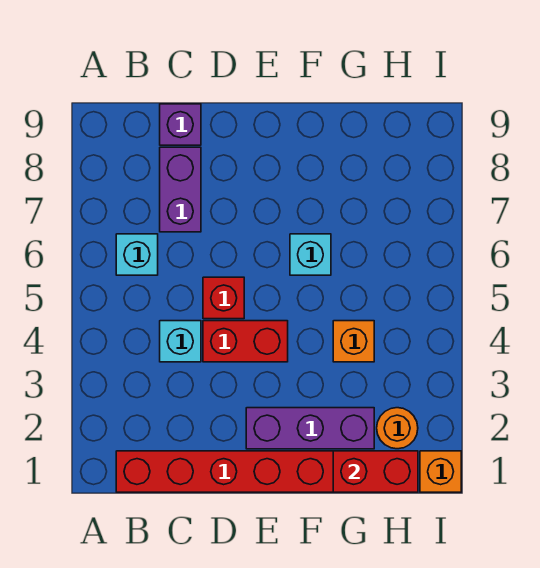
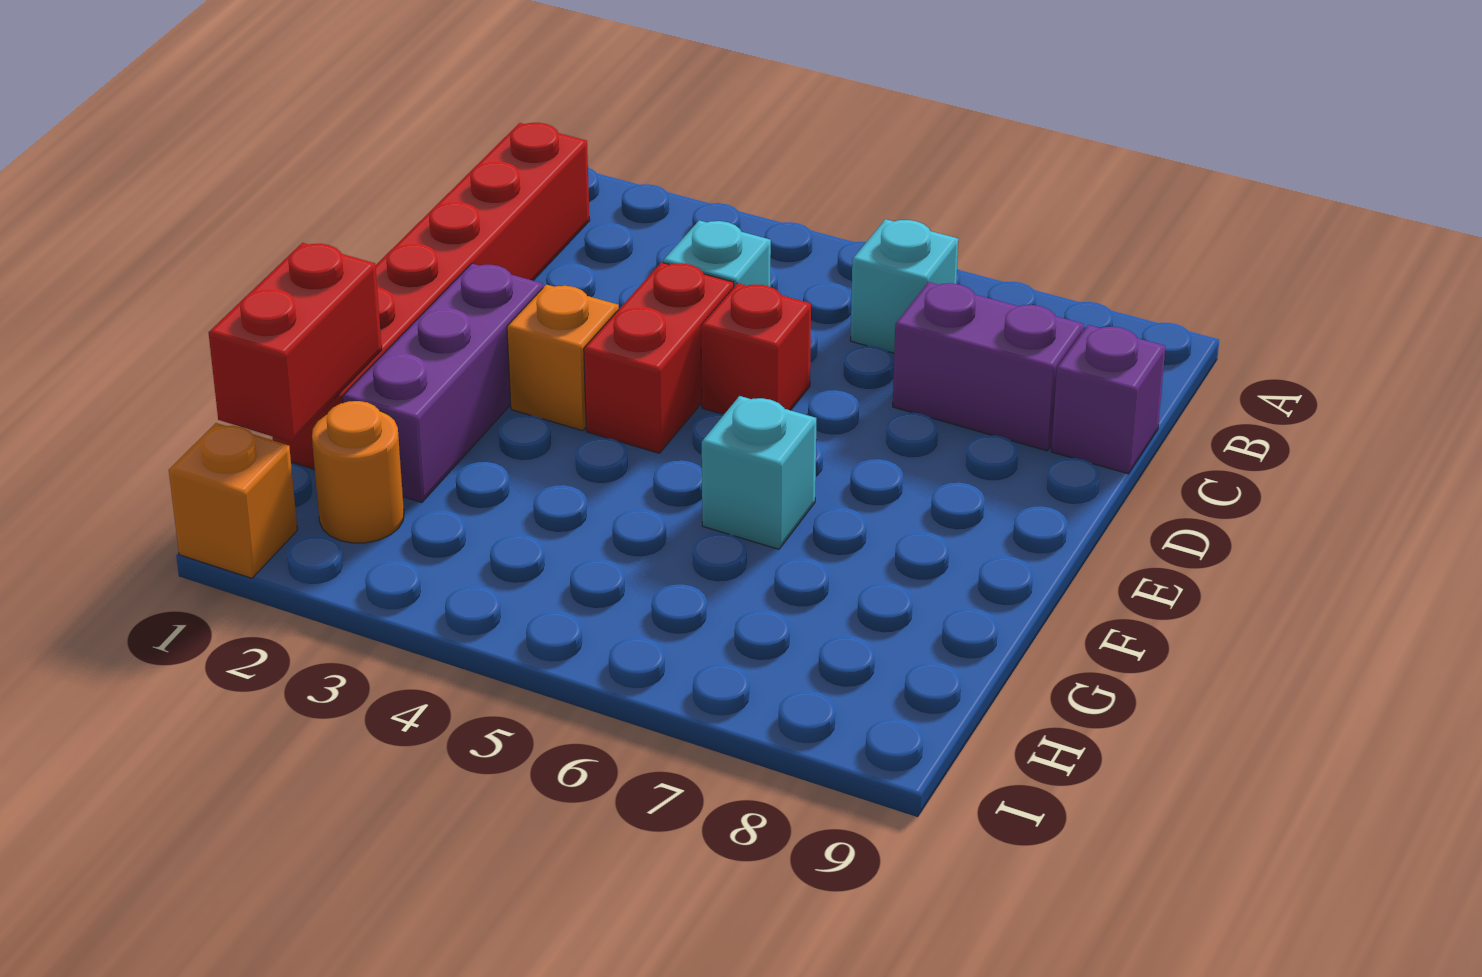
orange brick G4 level 1 -> orange brick E3 level 1

